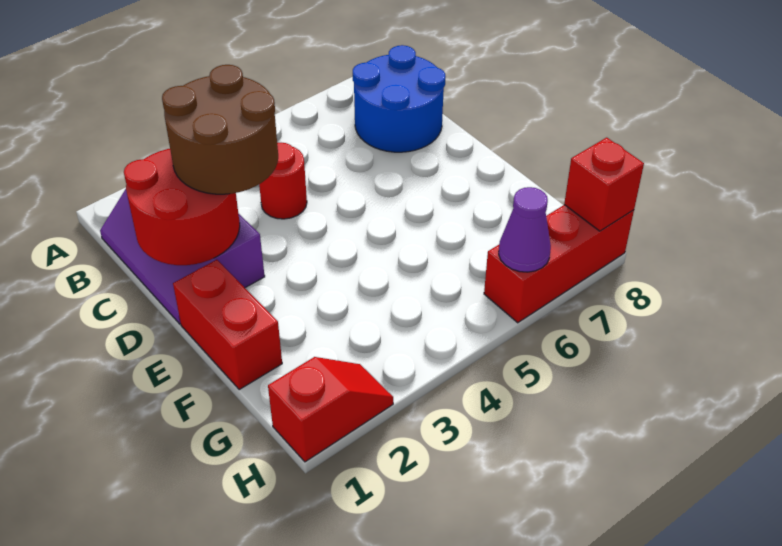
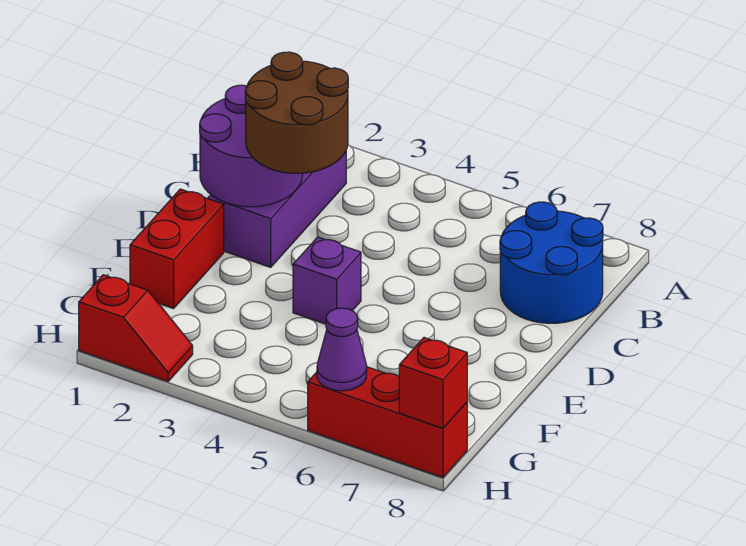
red round brick C1:D2 level 2 -> purple round brick C1:D2 level 2
red round brick C4 level 1 -> none
none -> purple brick E4 level 1

